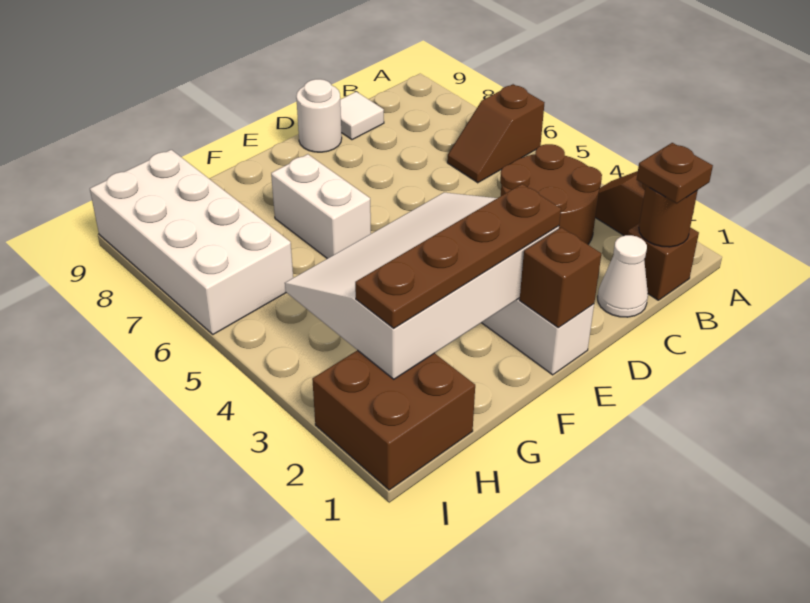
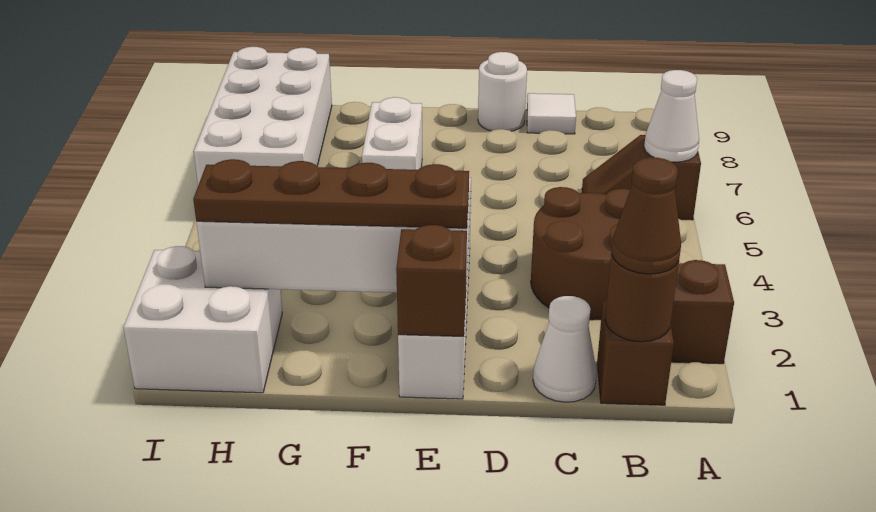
none -> white cone A6 level 2
brown plate B1 level 3 -> brown cone B1 level 3
brown brick H1:I2 level 1 -> white brick H1:I2 level 1

